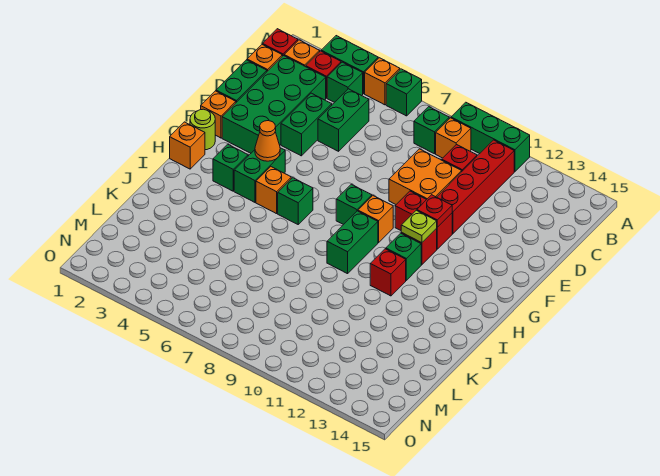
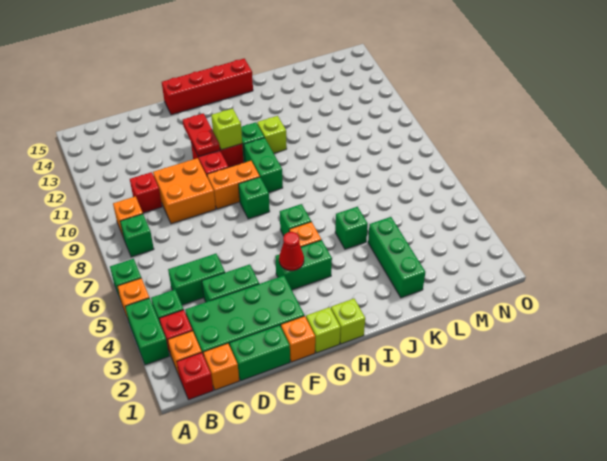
green brick A9:A11 level 1 -> green brick K2:K4 level 1
red brick B11:E11 level 1 -> red brick F15:I15 level 1
red plate F11 level 2 -> red plate F11:F12 level 2
lime round brick G1 level 1 -> lime brick G1 level 1
orange cone G4 level 2 -> red cone G4 level 2
orange brick G9 level 1 -> orange brick F9:G9 level 1
lime plate G11 level 2 -> lime brick G11 level 2
orange brick H1 level 1 -> lime brick H1 level 1
green brick H3 level 1 -> green brick J5 level 1
green brick H9:I9 level 1 -> green brick H9:H10 level 1
red brick I11 level 1 -> lime brick I11 level 1

